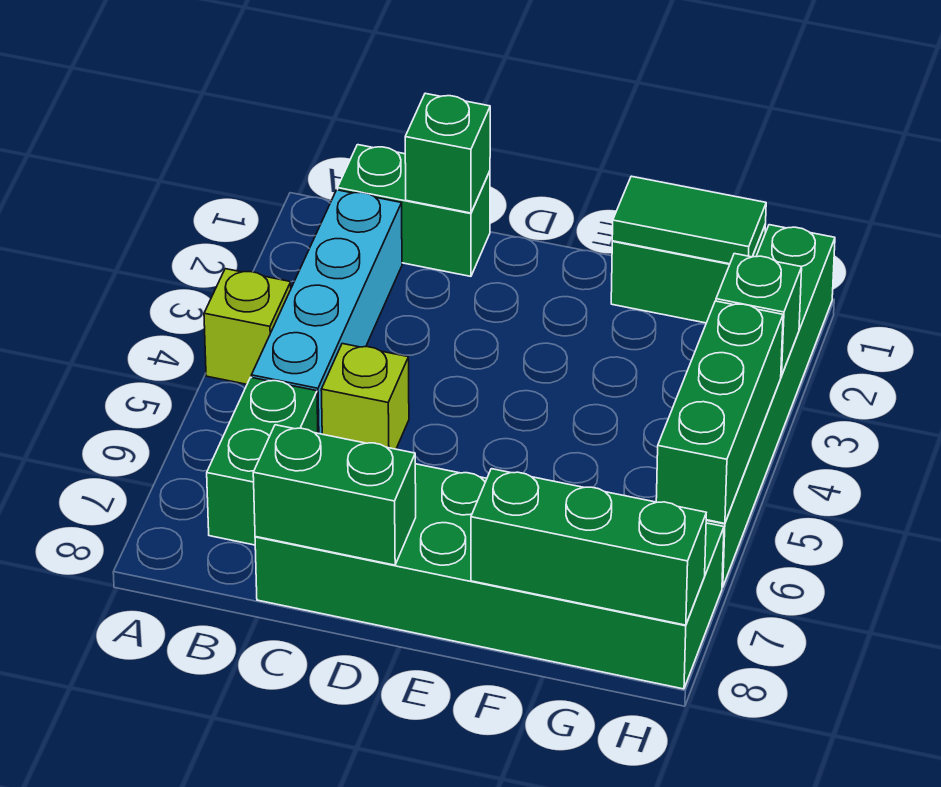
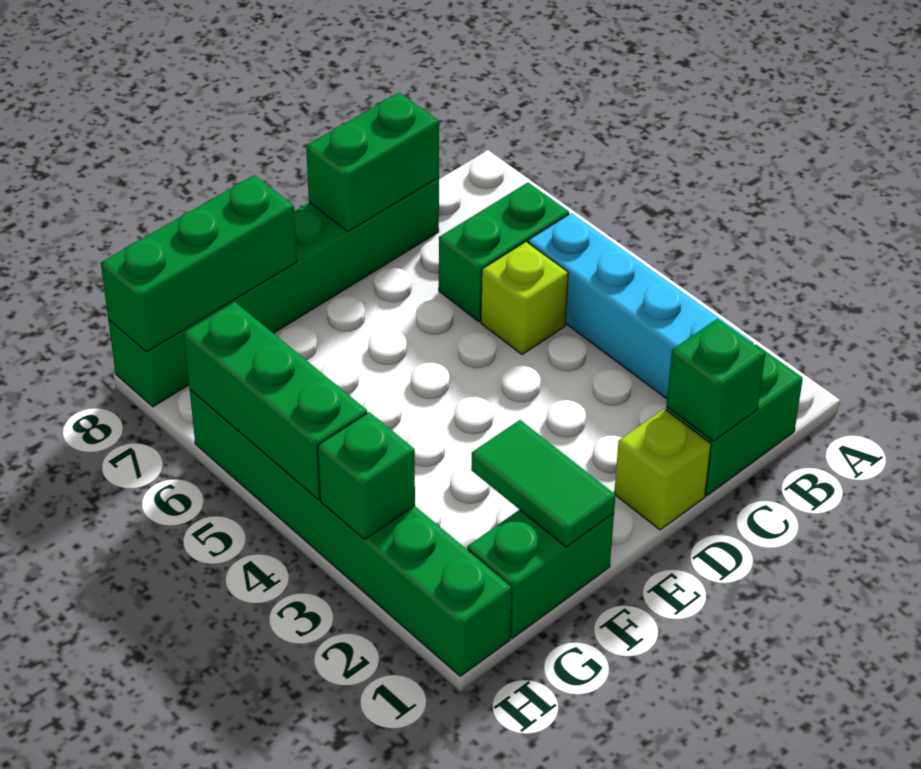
lime brick A4 level 1 -> lime brick D1 level 1
green brick B6:B7 level 1 -> green brick B6:C6 level 1
green brick C7:H8 level 1 -> green brick C8:H8 level 1
green tile F1:G1 level 2 -> green tile F1:F2 level 2

